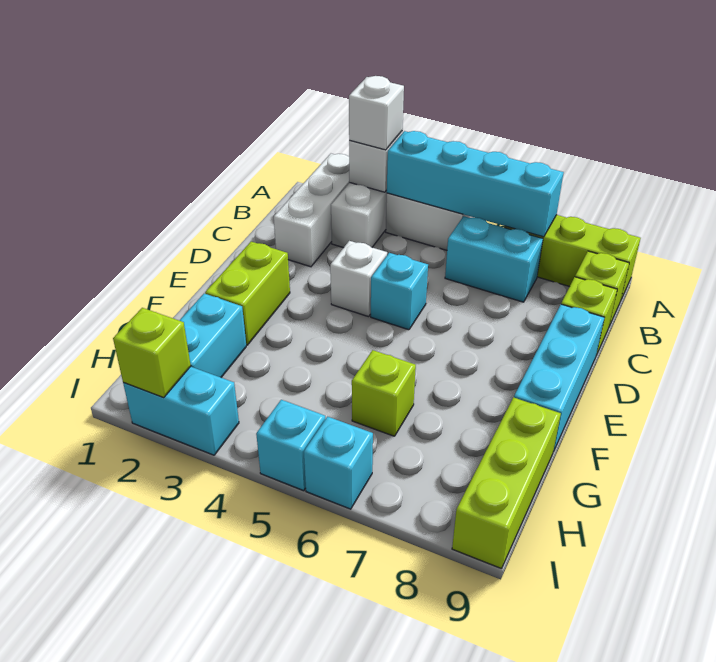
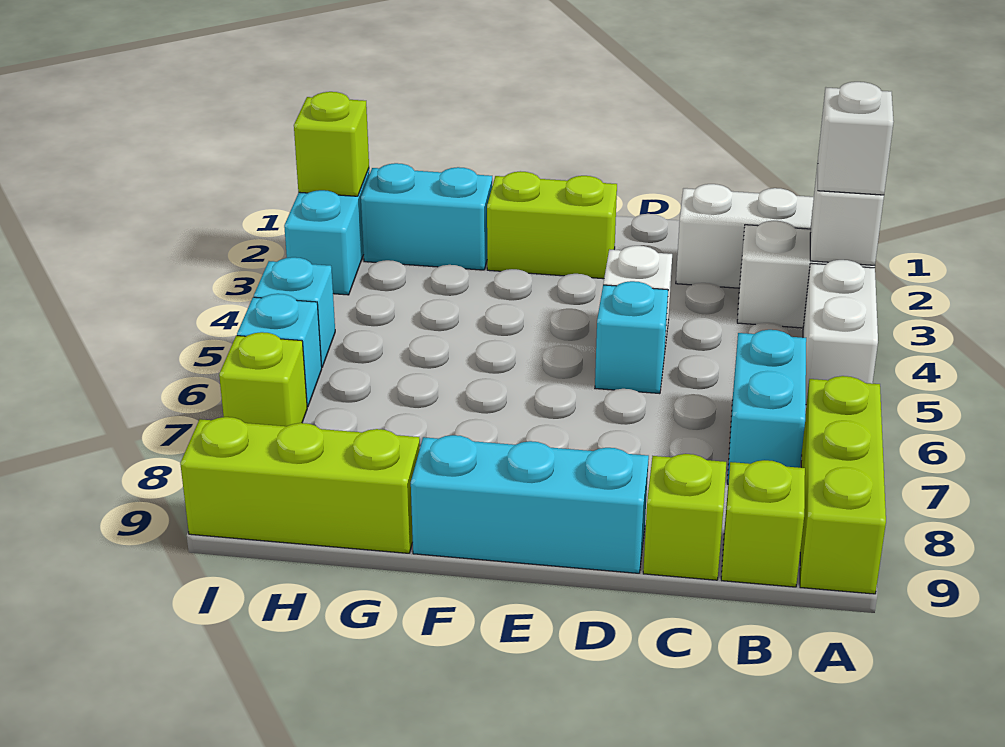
cyan brick A4:A7 level 2 -> none
lime brick G6 level 1 -> lime brick I7 level 1

